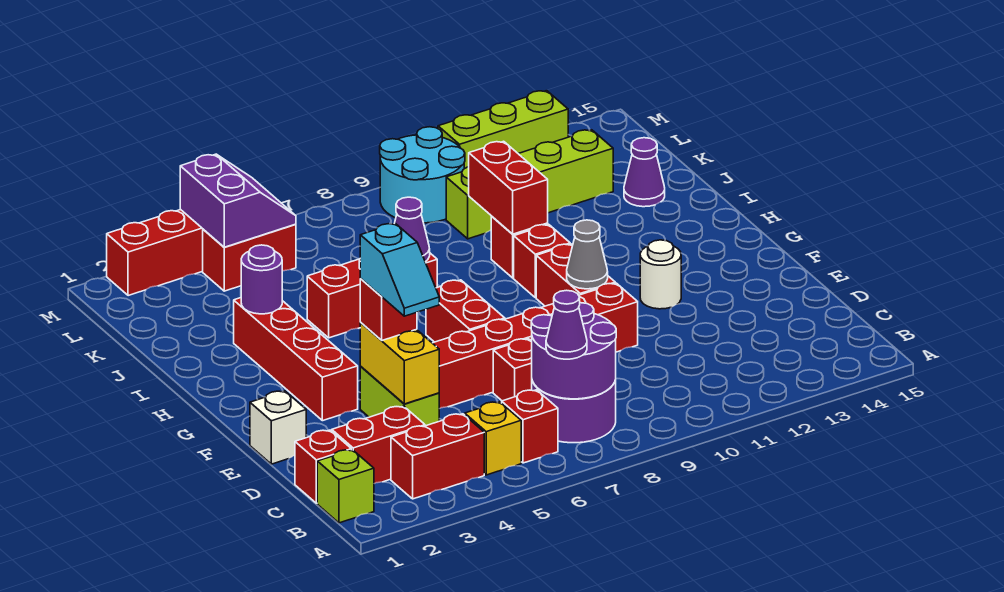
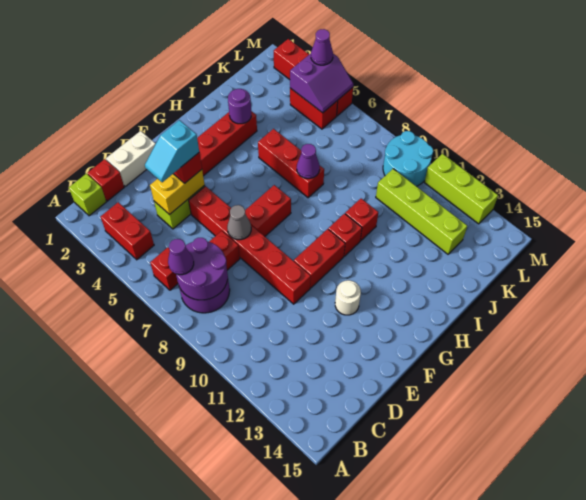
yellow brick B5 level 1 -> none
red brick C2:C3 level 1 -> none
white brick E1 level 1 -> white brick D1:E1 level 1
grey cone F10 level 2 -> grey cone E7 level 2
red brick I10:J10 level 2 -> none
purple cone J14 level 1 -> purple cone M4 level 3

